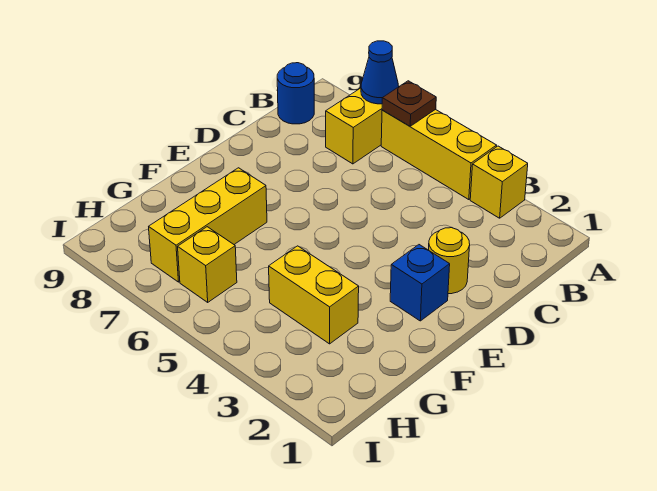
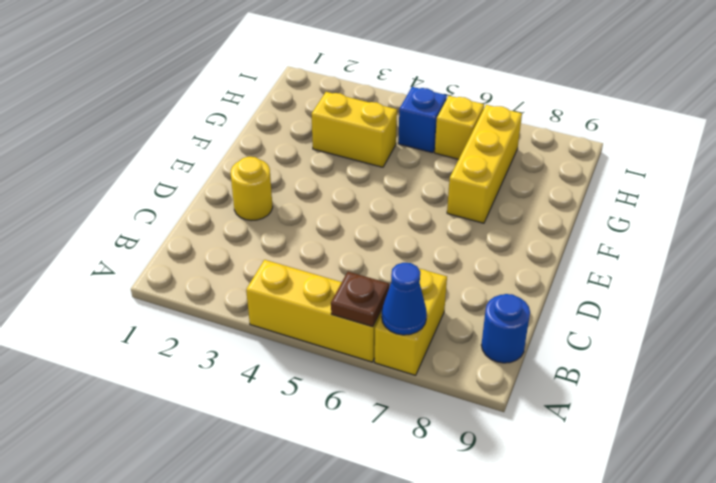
yellow brick A3 level 1 -> none
blue brick E2 level 1 -> blue brick H5 level 1

